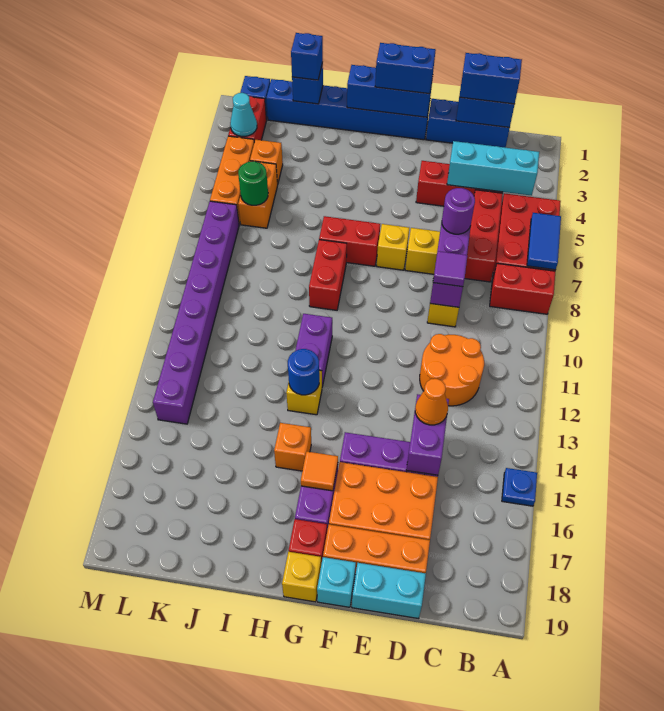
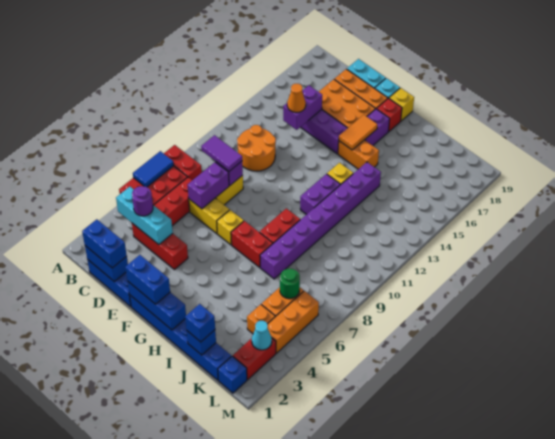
blue plate A15 level 1 -> none
purple round brick D7 level 3 -> purple round brick C4 level 3
purple tile D9 level 3 -> purple tile C9:D9 level 3
orange tile G16 level 2 -> orange tile G15:G16 level 2
blue round brick H13 level 2 -> none
orange brick H15 level 1 -> orange brick G15:H15 level 1
purple brick L7:L14 level 1 -> purple brick I7:I14 level 1

